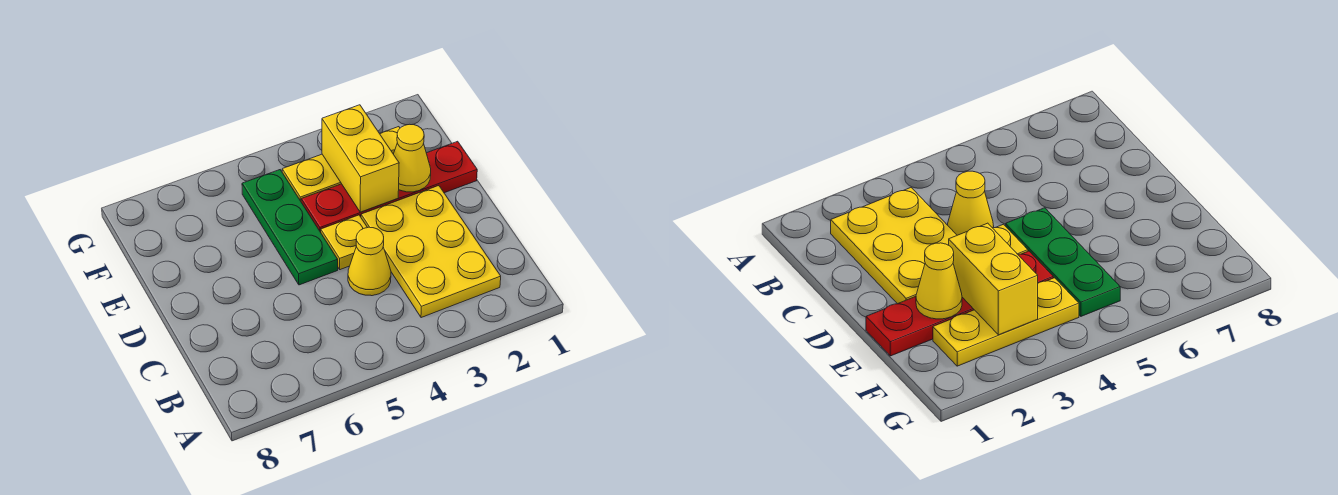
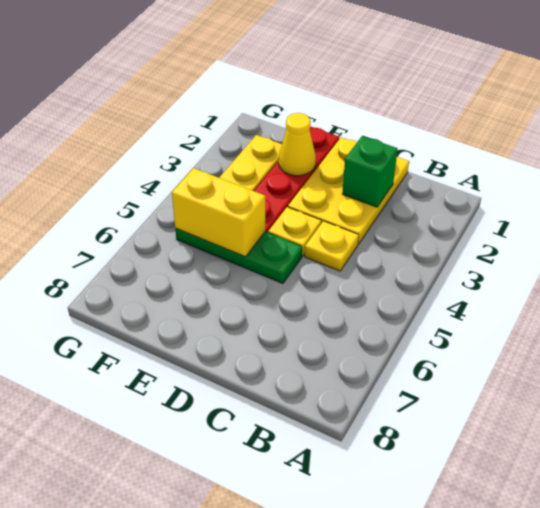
yellow plate B2:D3 level 1 -> yellow plate C1:D3 level 1
none -> green brick C2 level 2
yellow cone C4 level 1 -> yellow plate C4 level 1
yellow brick E3:F3 level 2 -> yellow brick E5:F5 level 2

